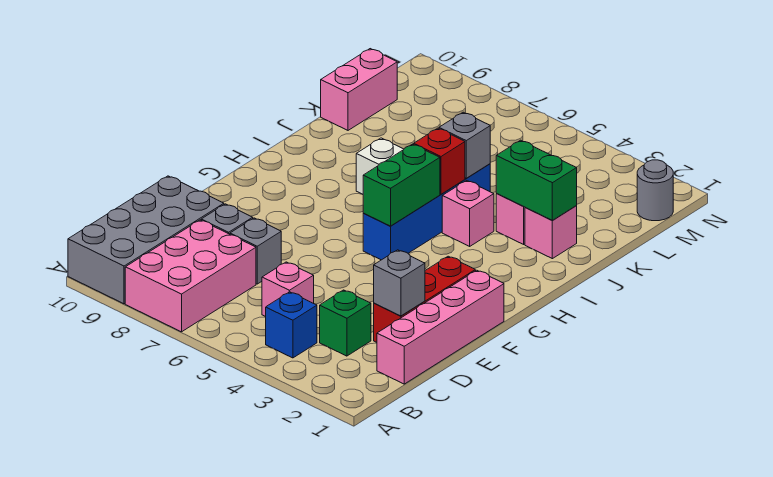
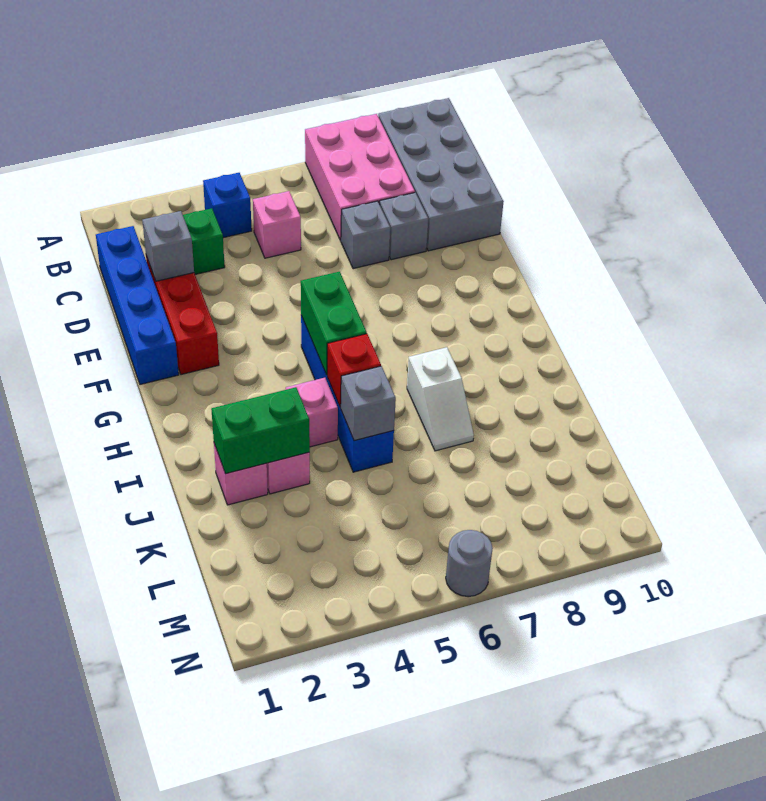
pink brick C1:F1 level 1 -> blue brick C1:F1 level 1
pink brick K10:L10 level 1 -> none
grey round brick M1 level 1 -> grey round brick N6 level 1

